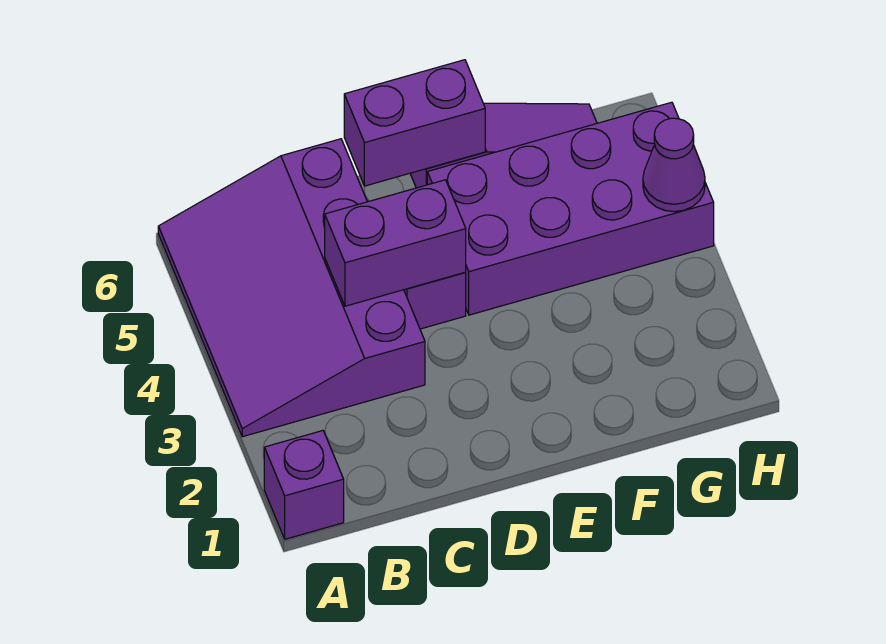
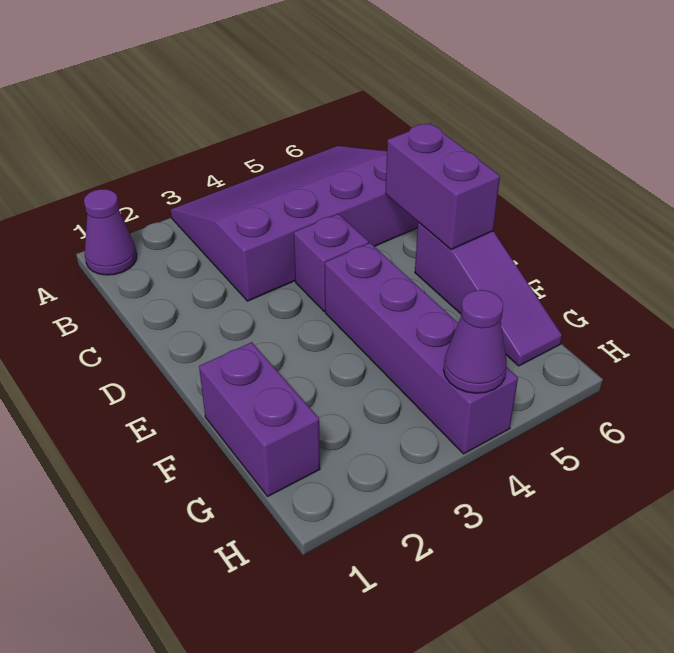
purple brick A1 level 1 -> purple cone A1 level 1
purple brick C4:D4 level 2 -> purple brick F1:G1 level 1
purple brick E4:H5 level 1 -> purple brick E4:H4 level 1

